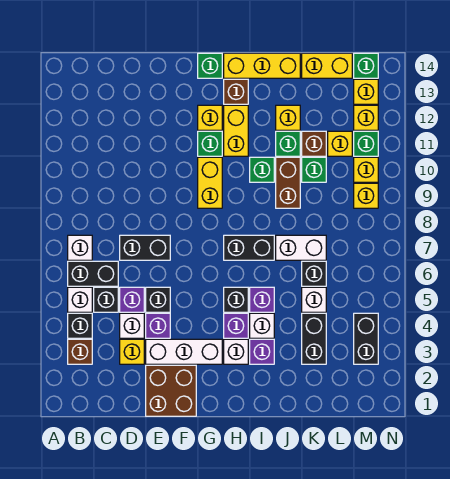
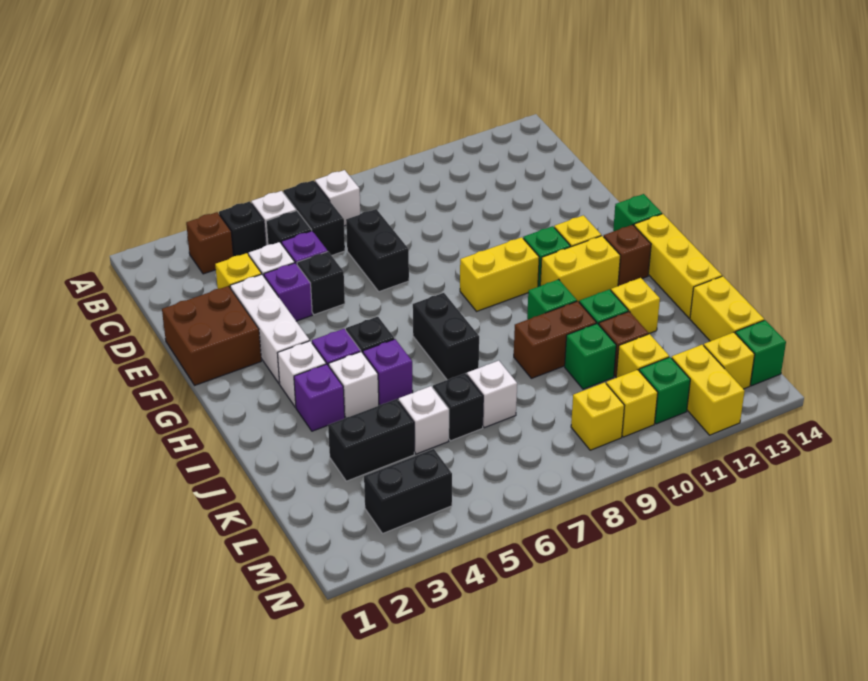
white brick J7:K7 level 1 -> white brick K7 level 1
yellow brick M12 level 1 -> yellow brick M12:N12 level 1

